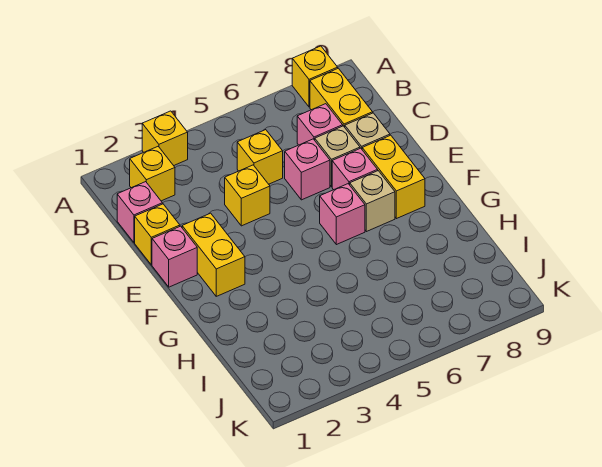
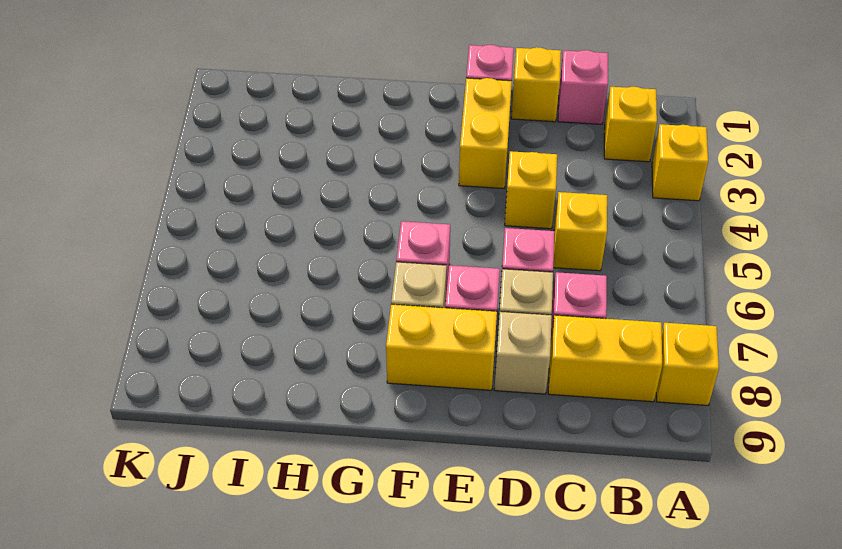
yellow brick E2:F2 level 1 -> yellow brick E2:E3 level 1

